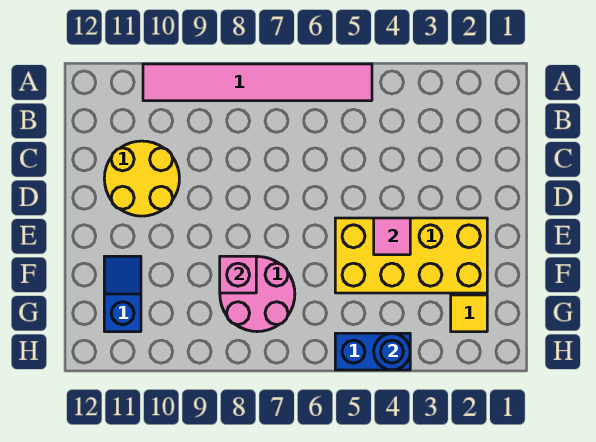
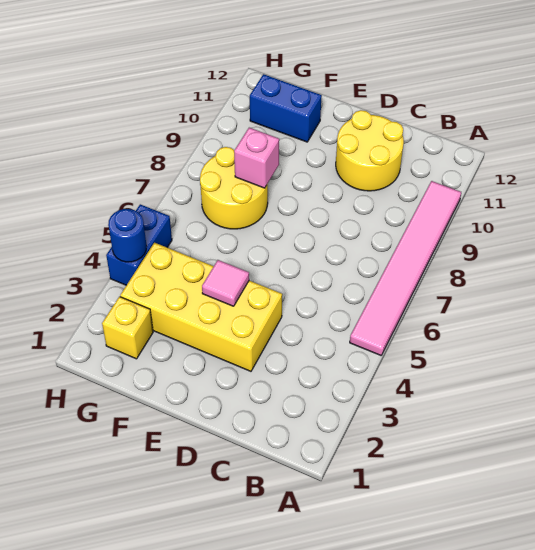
yellow brick E2:F5 level 1 -> yellow brick D3:G4 level 1
pink round brick F7:G8 level 1 -> yellow round brick F7:G8 level 1
blue slope F11:G11 level 1 top G -> blue brick F11:G11 level 1
yellow tile G2 level 1 -> yellow brick G2 level 1

